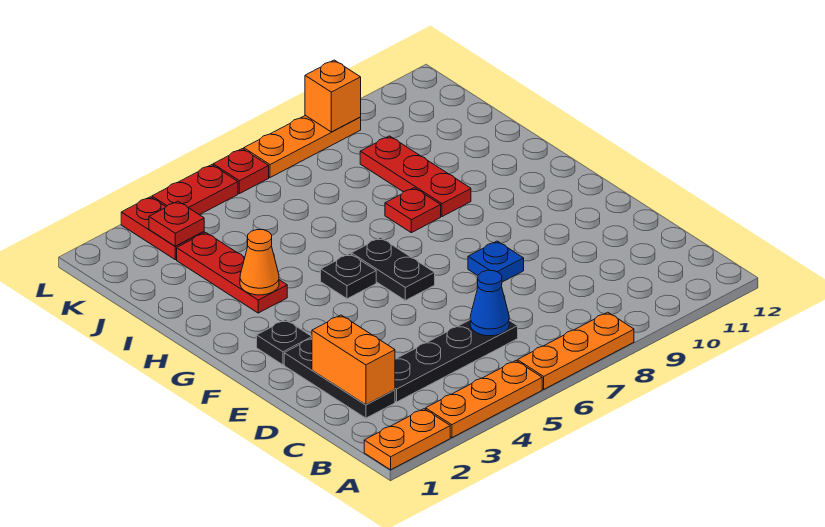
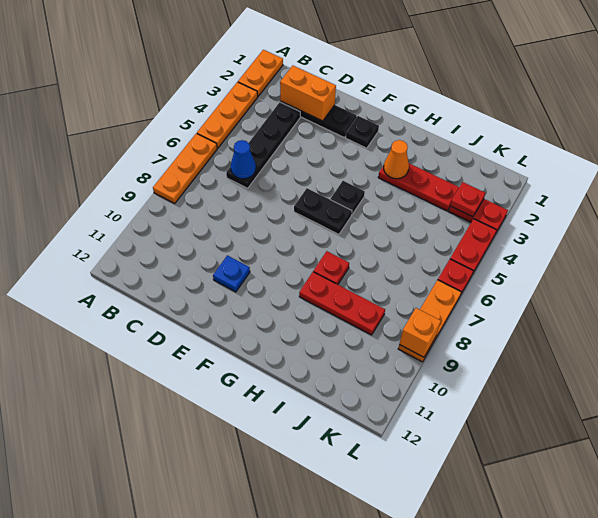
blue plate E8 level 1 -> blue plate E10 level 1

